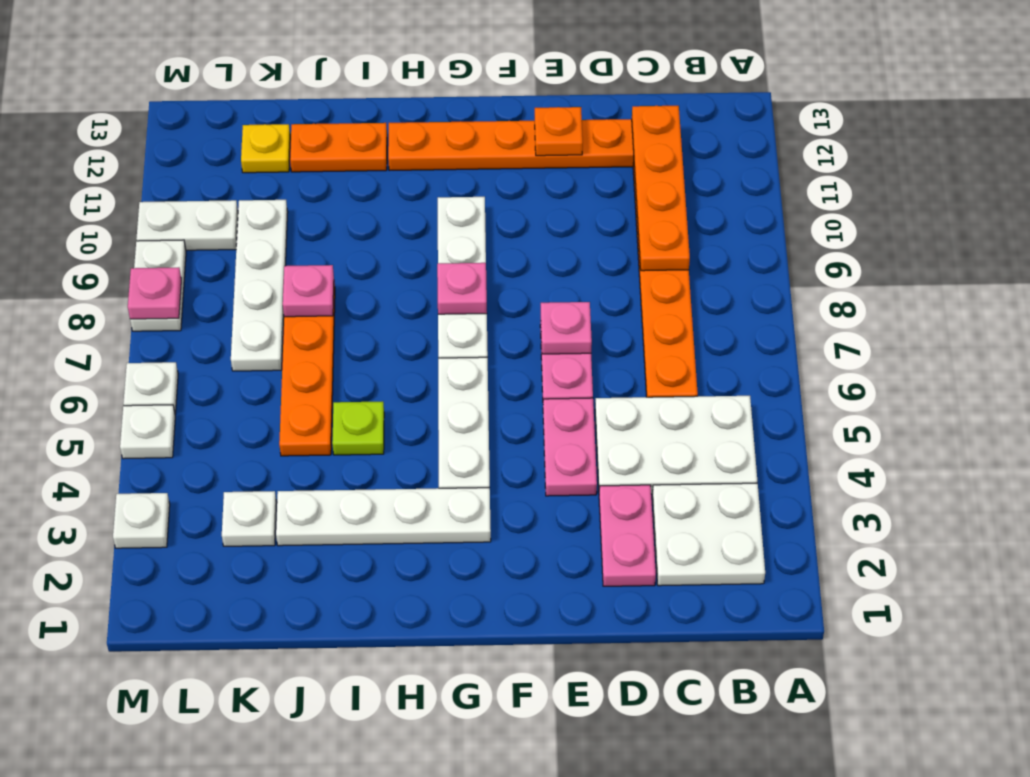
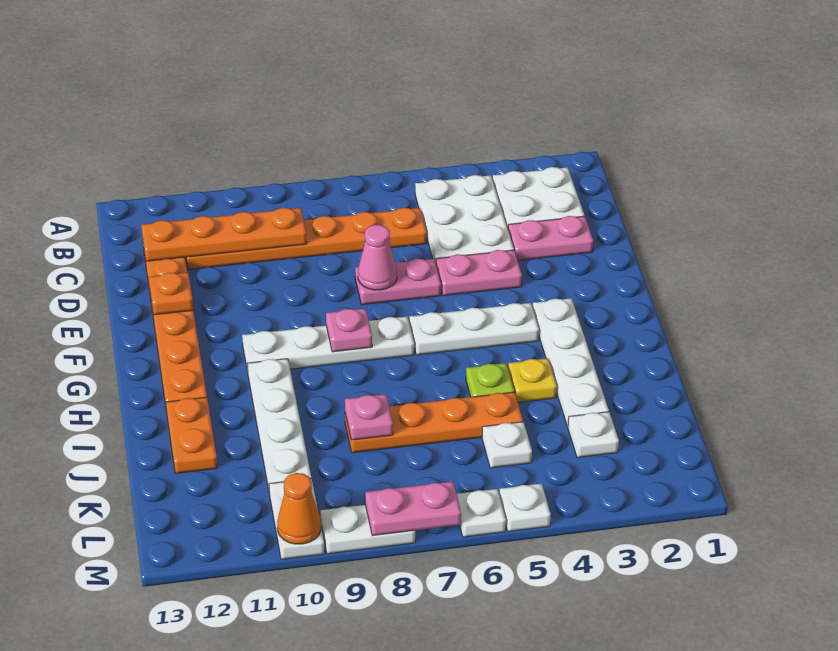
pink plate E7 level 2 -> pink cone E7 level 2
white plate K7:K10 level 1 -> white plate H10:K10 level 1
yellow plate K12 level 1 -> yellow plate I4 level 1
white plate M3 level 1 -> white plate K5 level 1
pink plate M8 level 2 -> pink plate M7:M8 level 2
none -> orange cone M10 level 2

